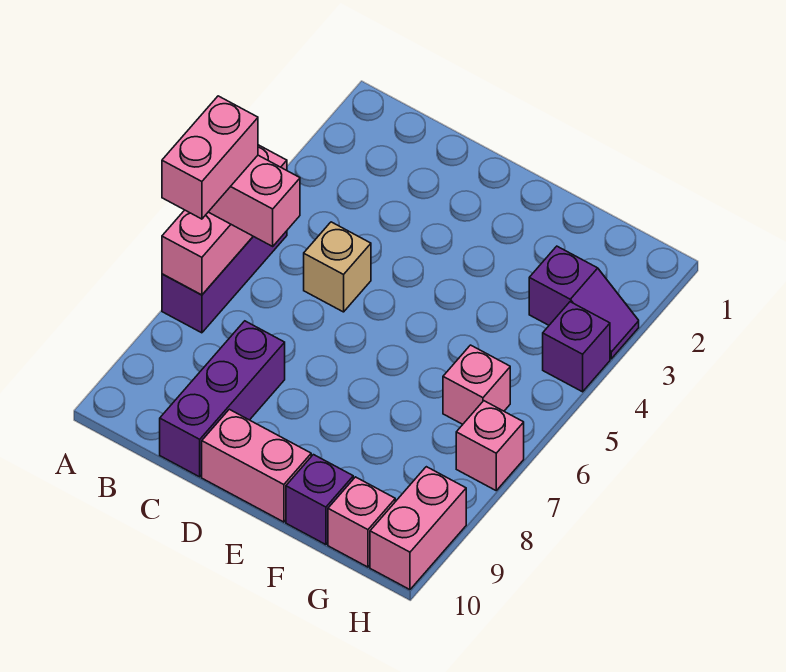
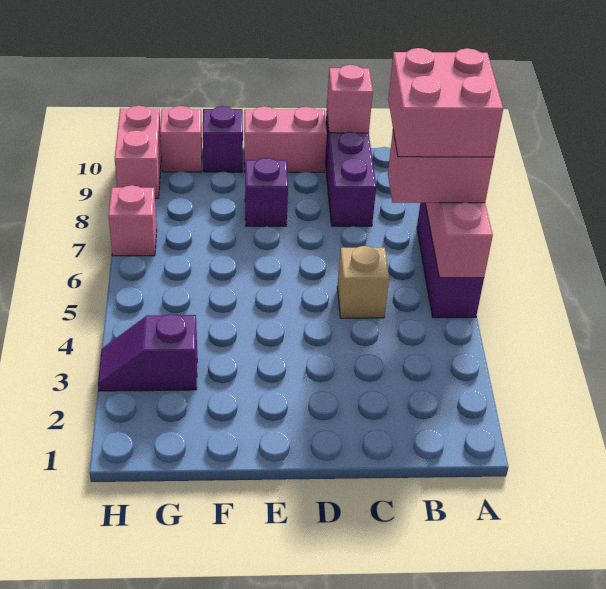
pink brick A6:A7 level 4 -> pink brick A6:B7 level 4
pink brick G6 level 1 -> pink brick C10 level 2
purple brick H4 level 1 -> purple brick E8 level 1

